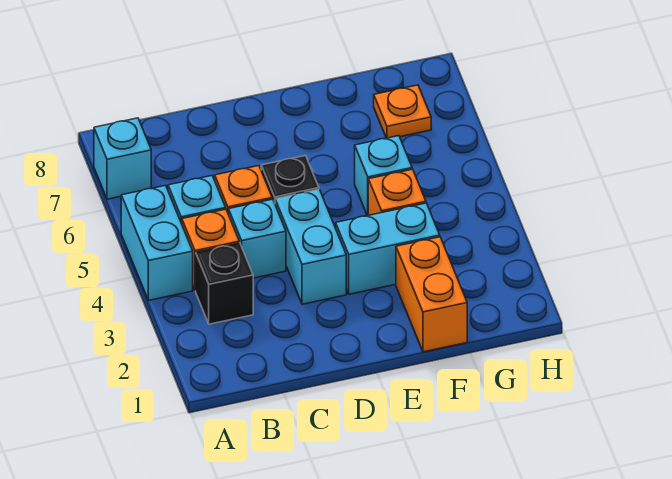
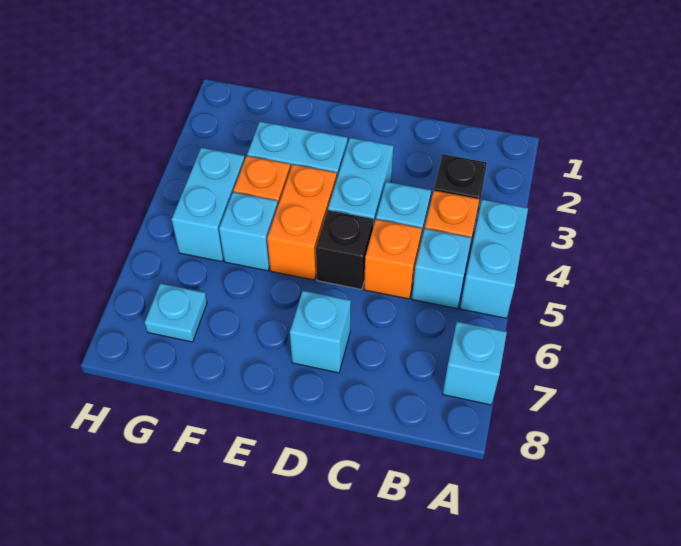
none -> cyan brick D7 level 1
orange brick F1:F2 level 1 -> orange brick E4:E5 level 1
none -> cyan brick G4:G5 level 1
orange plate G7 level 1 -> cyan plate G7 level 1

